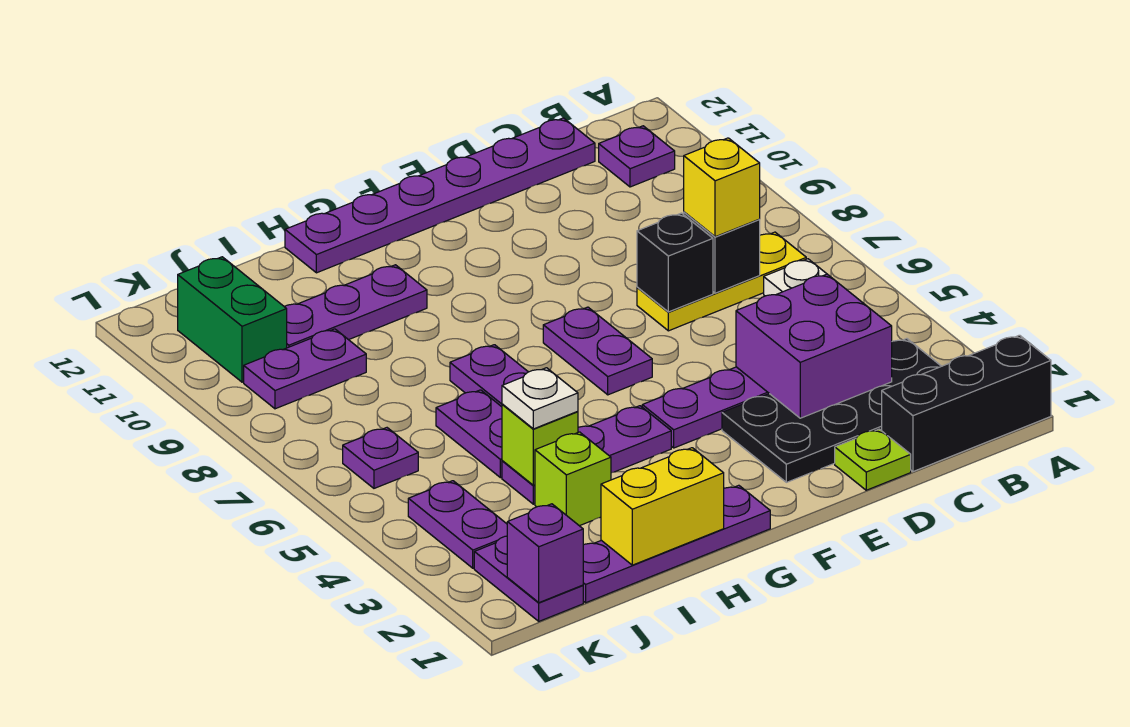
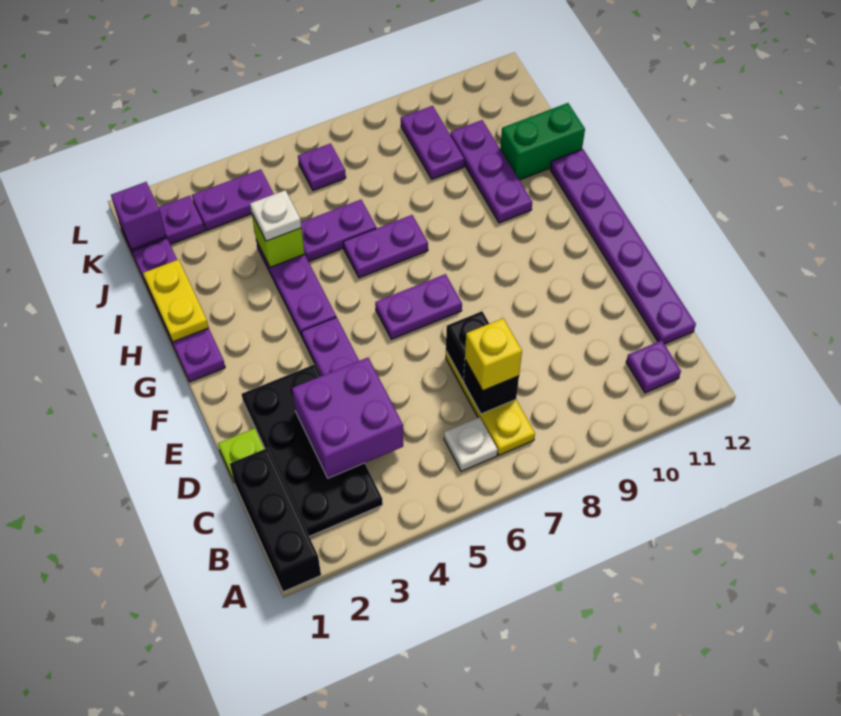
yellow brick H1:I1 level 2 -> yellow plate H1:I1 level 2
lime brick I3 level 1 -> none
green brick K10:K11 level 1 -> green brick I11:I12 level 1

